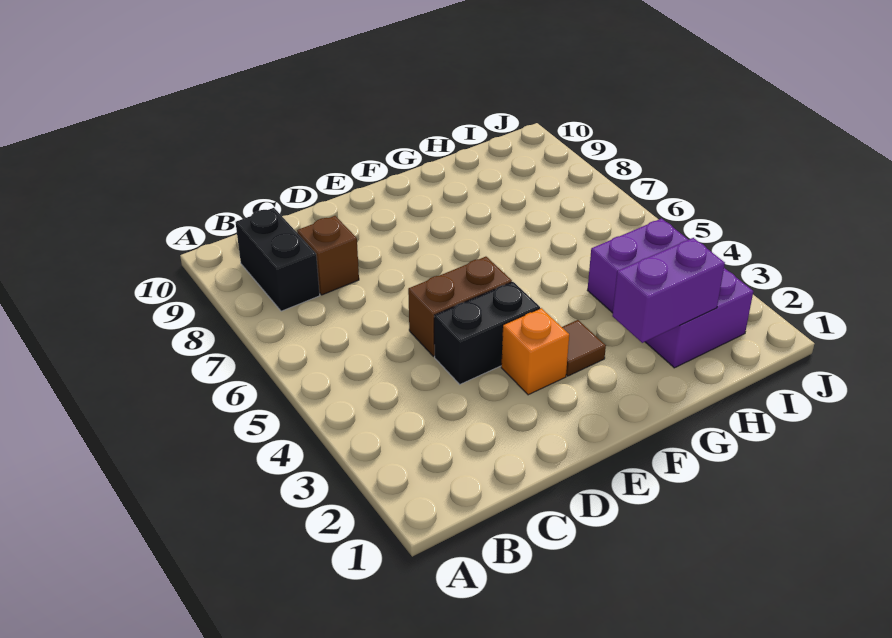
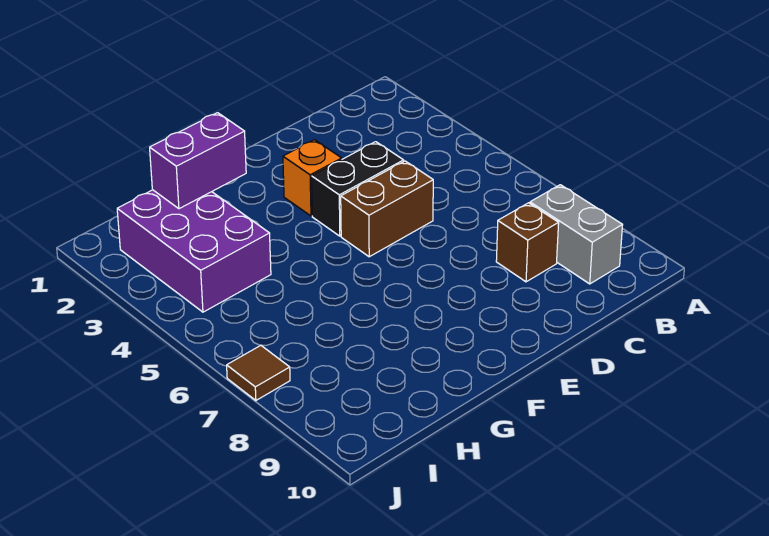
black brick B8:B9 level 1 -> grey brick B8:B9 level 1
brown tile F3 level 1 -> brown tile J7 level 1

